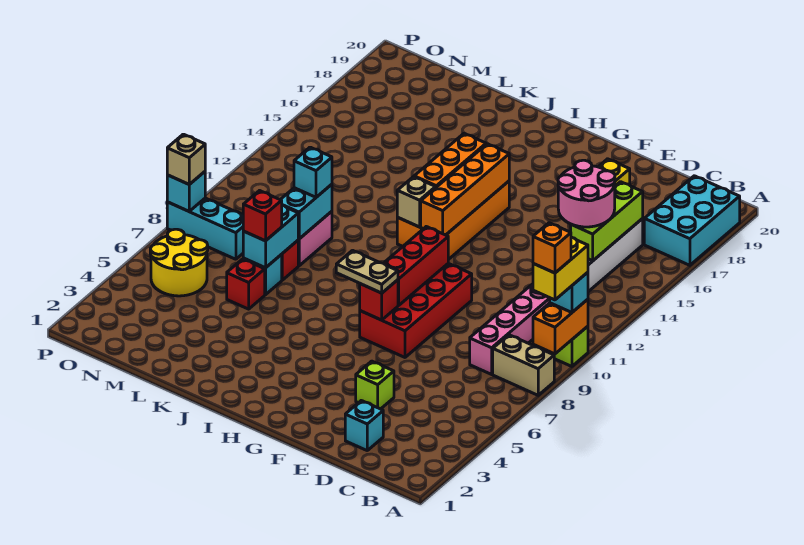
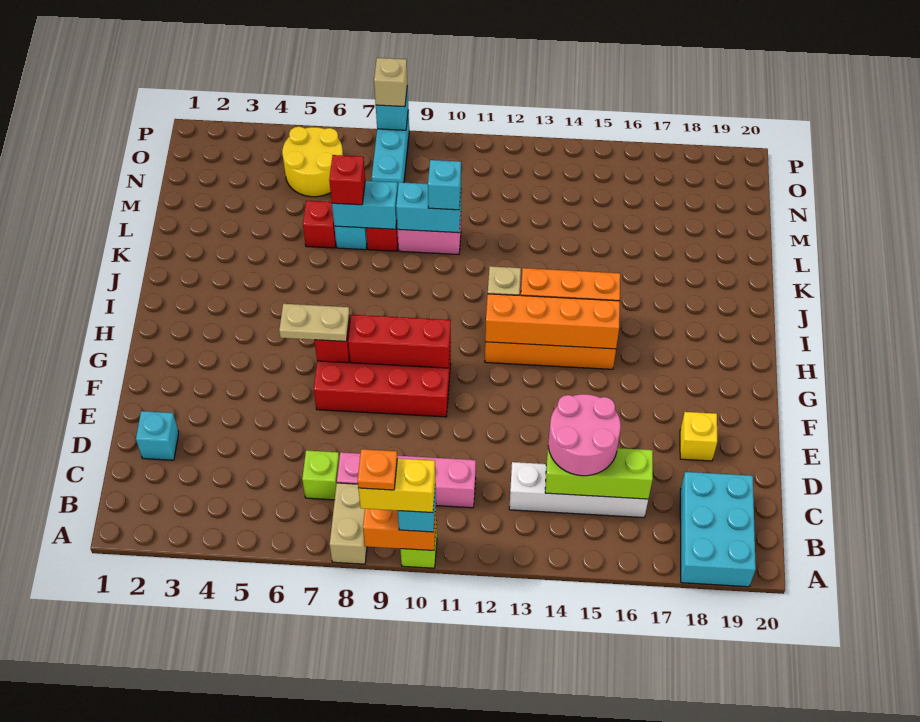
orange brick A9 level 5 -> orange plate A9 level 5
cyan brick A17:B19 level 1 -> cyan brick A18:C19 level 1
lime brick E4 level 1 -> lime brick C7 level 1
tan plate G7:H7 level 3 -> tan plate G6:G7 level 3

